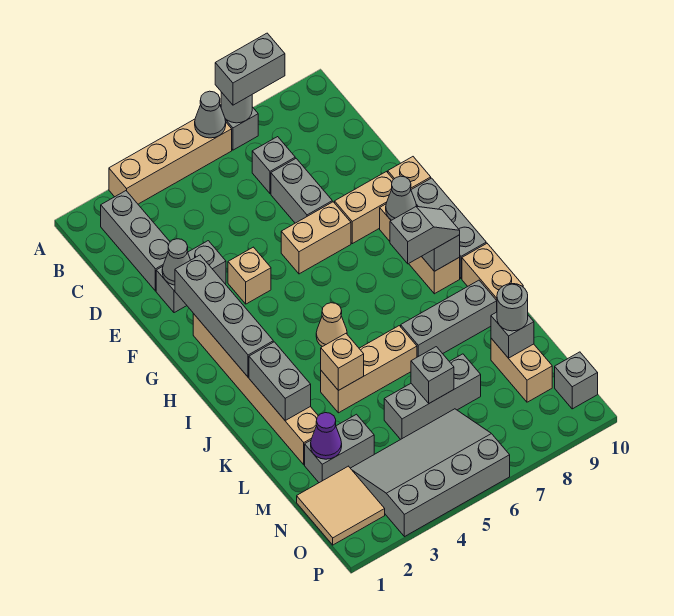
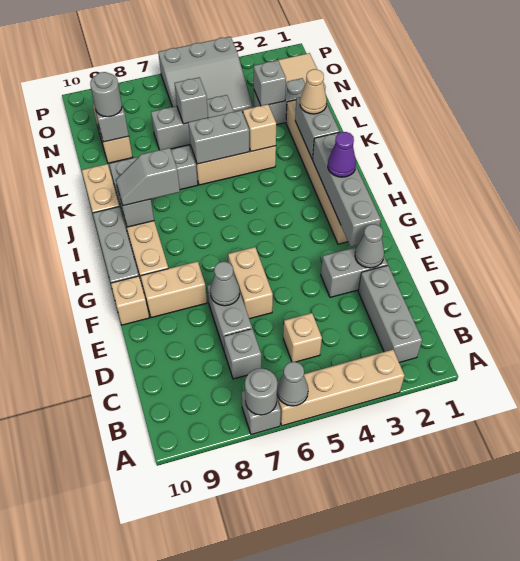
grey brick A7:A8 level 3 -> grey brick K5:K6 level 2
tan brick F4 level 1 -> tan brick C5 level 1
tan brick F6:F7 level 1 -> tan brick E6:F6 level 1
grey cone G9 level 2 -> grey cone E7 level 2
tan cone I5 level 1 -> tan cone K2 level 3
purple cone M2 level 2 -> purple cone H2 level 3
grey slope N3:P6 level 1 top P -> grey slope N4:P6 level 1 top P
grey brick O10 level 1 -> grey brick M3 level 2

